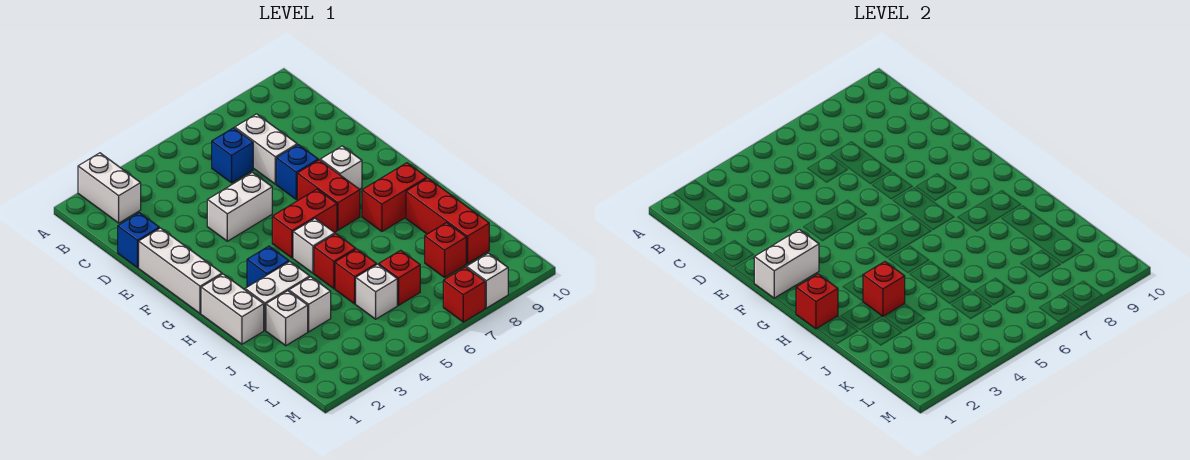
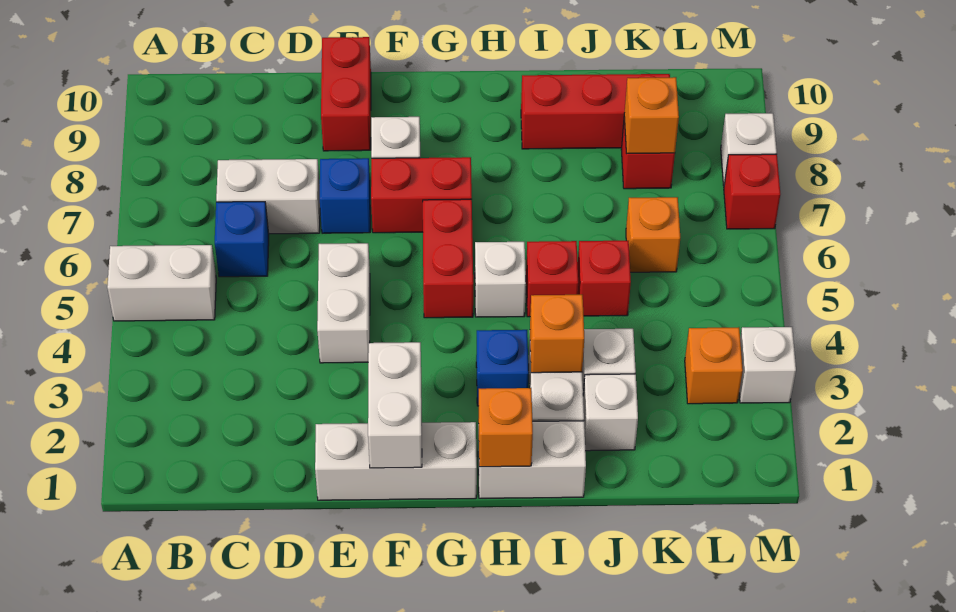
white brick A2:B2 level 1 -> white brick A5:B5 level 1
blue brick D1 level 1 -> none
red brick H1 level 2 -> orange brick H1 level 2
red brick H8:H9 level 1 -> red brick E9:E10 level 1
red brick I3 level 2 -> orange brick I3 level 2
white brick K5 level 1 -> white brick M3 level 1
red brick K6 level 1 -> orange brick K6 level 1
none -> orange brick K8 level 2
none -> orange brick L3 level 1

